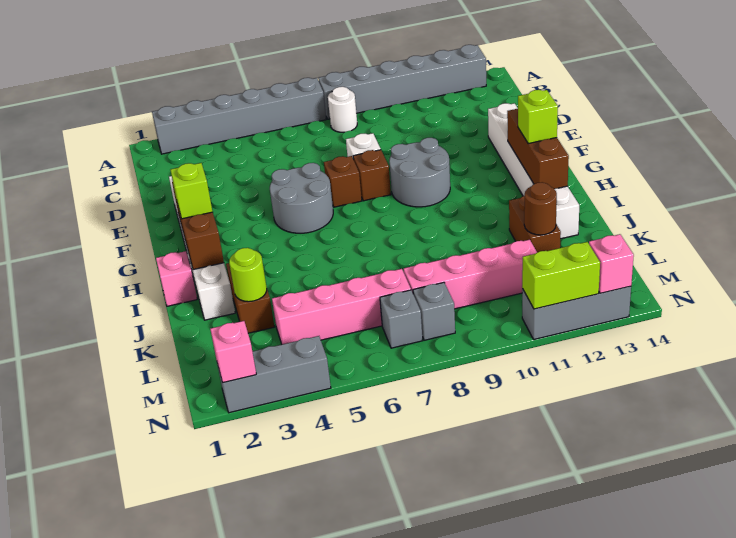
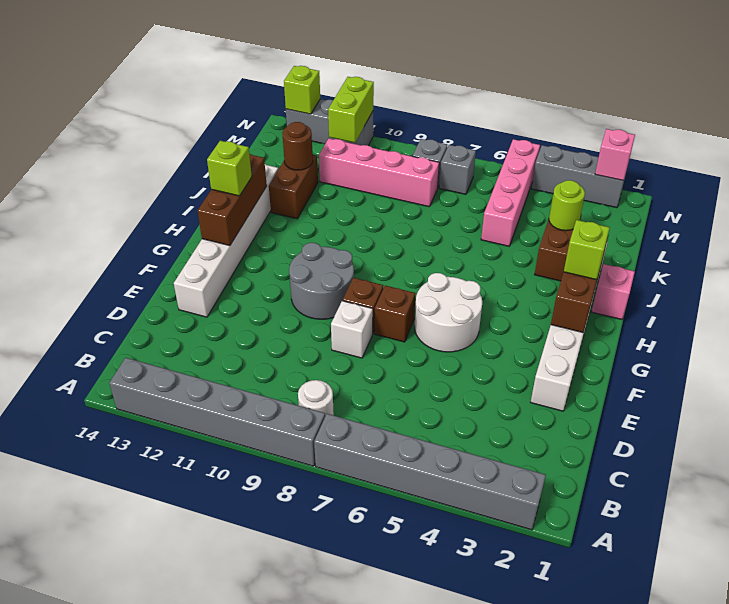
grey round brick F5:G6 level 1 -> white round brick F5:G6 level 1
pink brick L4:L7 level 1 -> pink brick K5:N5 level 1
lime brick N11:N12 level 2 -> lime brick M11:N11 level 2
pink brick N13 level 2 -> lime brick N13 level 2

